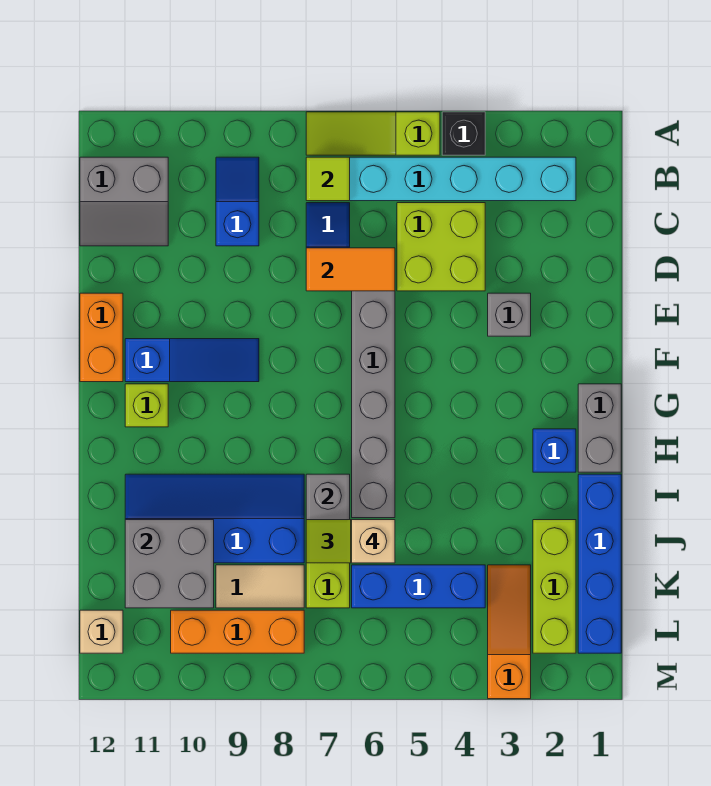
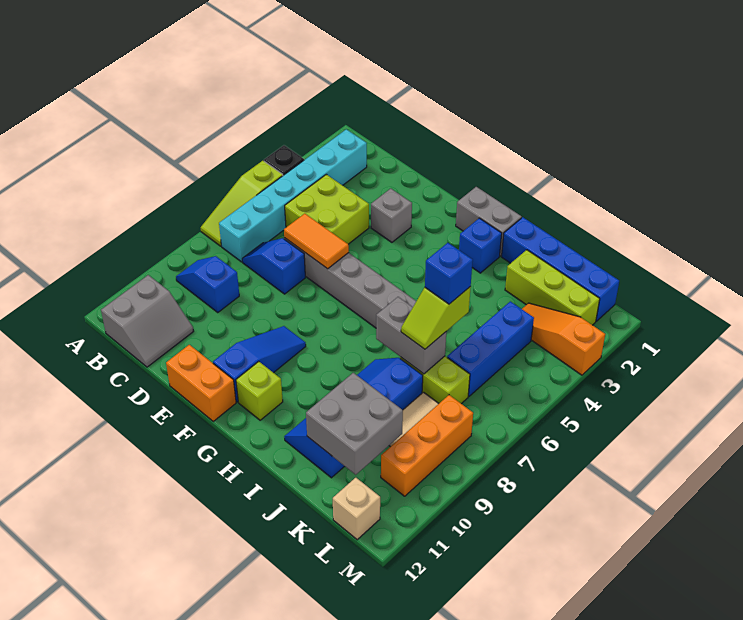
lime tile B7 level 2 -> none
orange tile D6:D7 level 2 -> orange tile D6:E6 level 2
tan brick J6 level 4 -> blue brick J6 level 4

